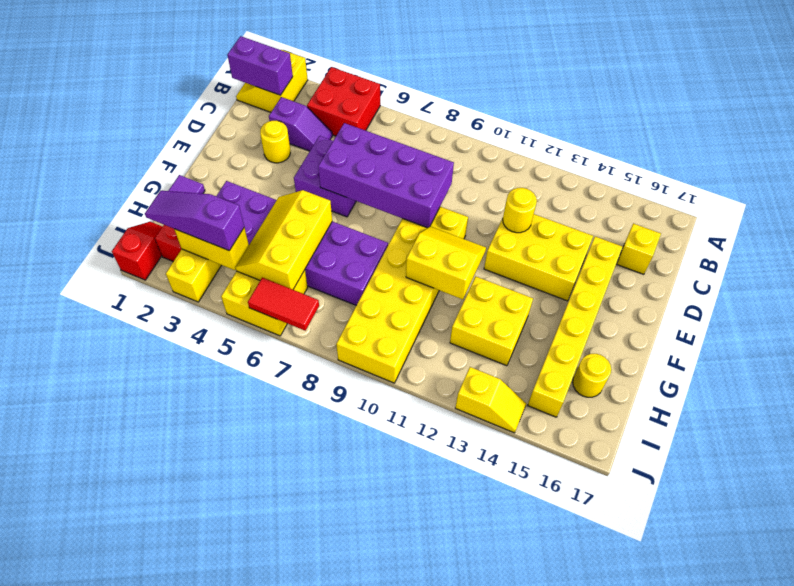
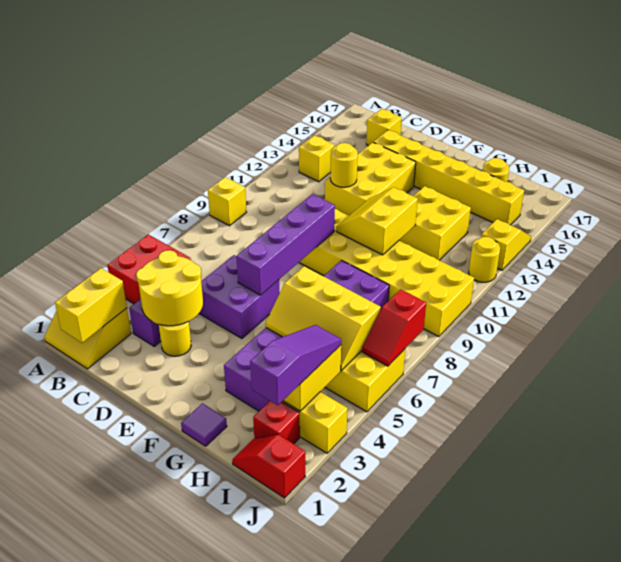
none -> yellow brick A9 level 1
purple brick B1:B2 level 2 -> yellow brick B1:B2 level 2
none -> yellow brick B13 level 1
none -> yellow round brick C3:D4 level 2
purple brick D6:E9 level 2 -> purple brick E6:E9 level 2
purple slope I2:I4 level 3 top 4 -> purple slope I2:I4 level 3 top 2
red tile J6:J7 level 2 -> red slope J6:J7 level 2 top 7
none -> yellow round brick J12 level 1

